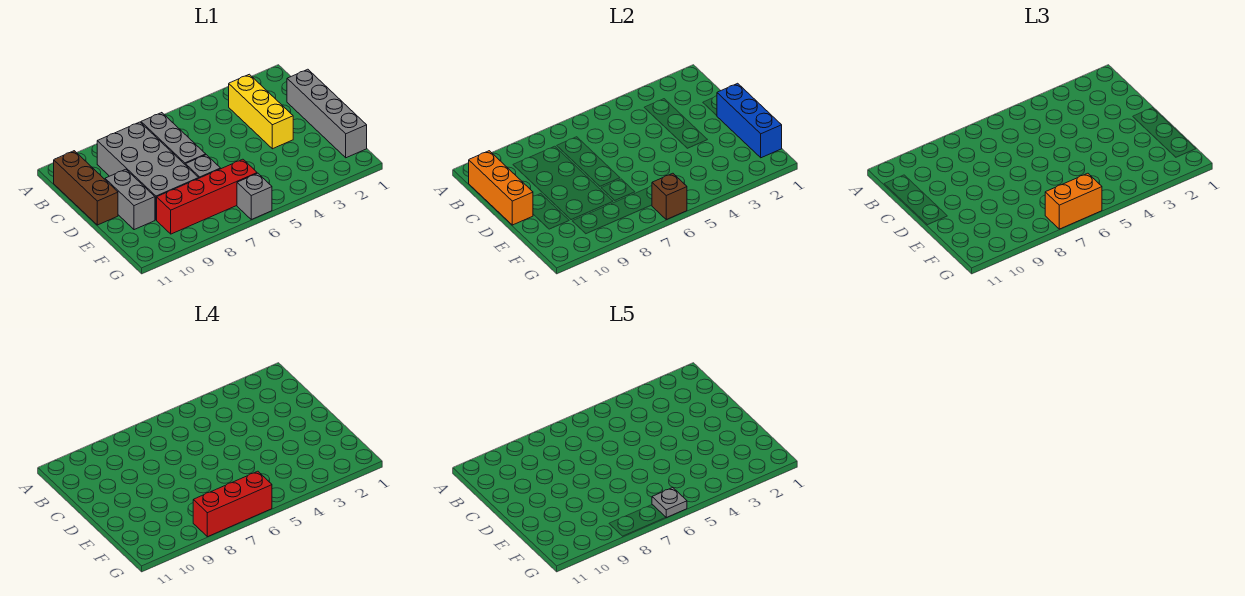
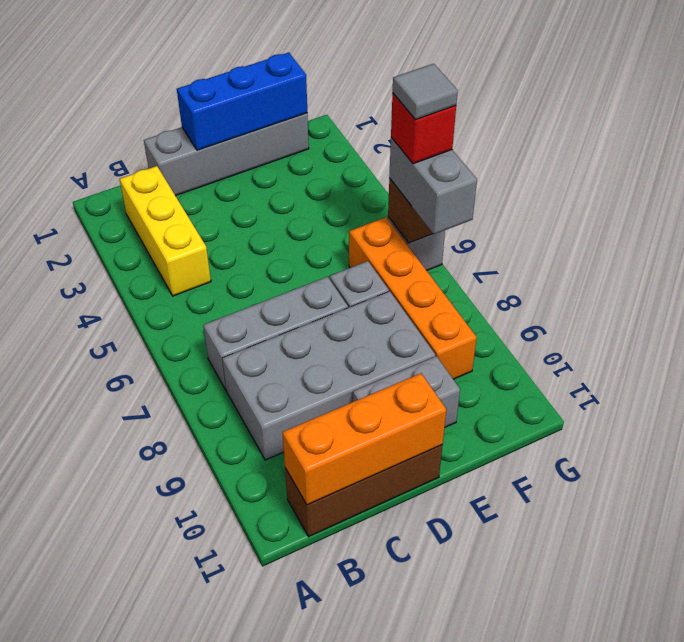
yellow brick B3:D3 level 1 -> yellow brick B2:B4 level 1
red brick F6:F9 level 1 -> orange brick F6:F9 level 1
orange brick G6:G7 level 3 -> grey brick G6:G7 level 3
red brick G6:G8 level 4 -> red brick G6 level 4
grey plate G6 level 5 -> grey tile G6 level 5

